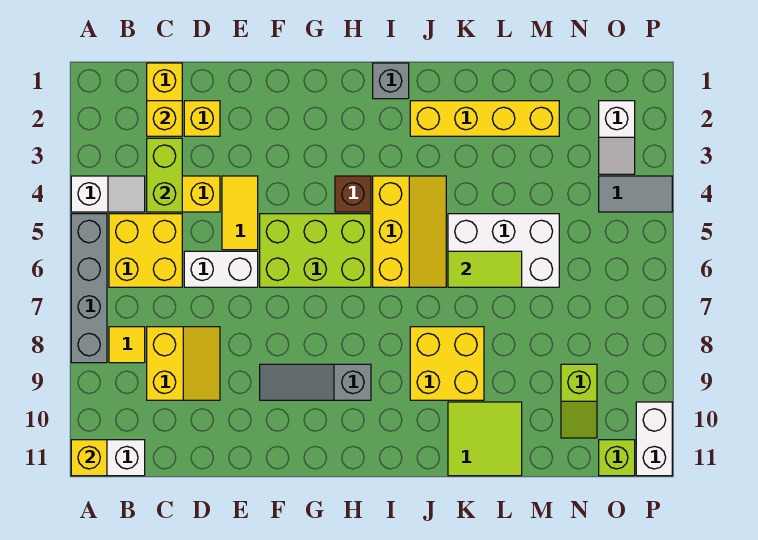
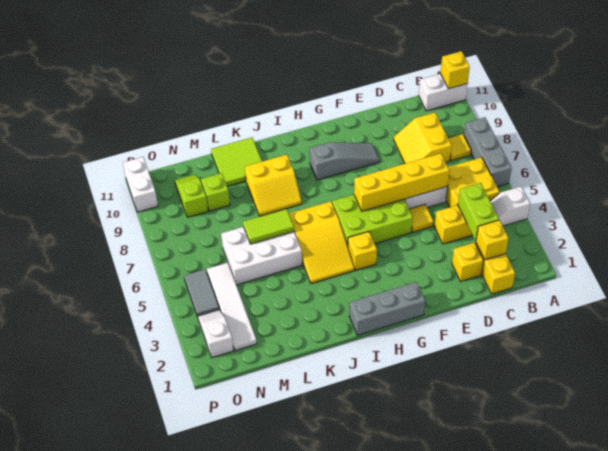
grey brick A5:A8 level 1 -> grey brick A6:A8 level 1
yellow tile E4:E5 level 1 -> yellow tile E5 level 1
brown brick H4 level 1 -> yellow brick H4 level 1
grey brick I1 level 1 -> grey brick G1:I1 level 1
yellow slope I4:J6 level 1 top I -> yellow slope I4:J6 level 1 top 6
yellow brick J2:M2 level 1 -> yellow brick D6:G6 level 2
yellow brick J8:K9 level 1 -> yellow slope J8:K9 level 1 top 9
none -> white tile N2:N5 level 1
grey tile O4:P4 level 1 -> grey tile O4:O5 level 1
lime brick O11 level 1 -> lime brick M9 level 1

